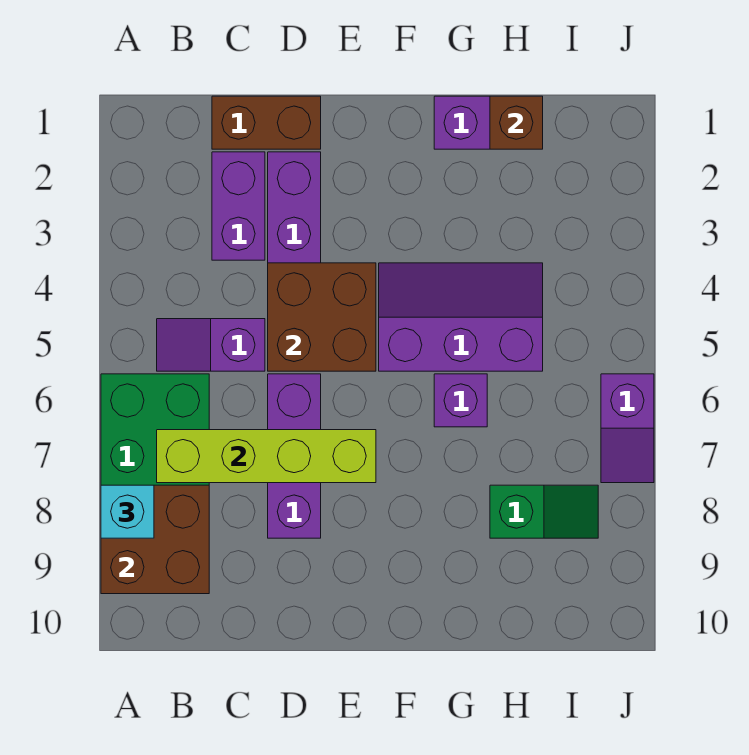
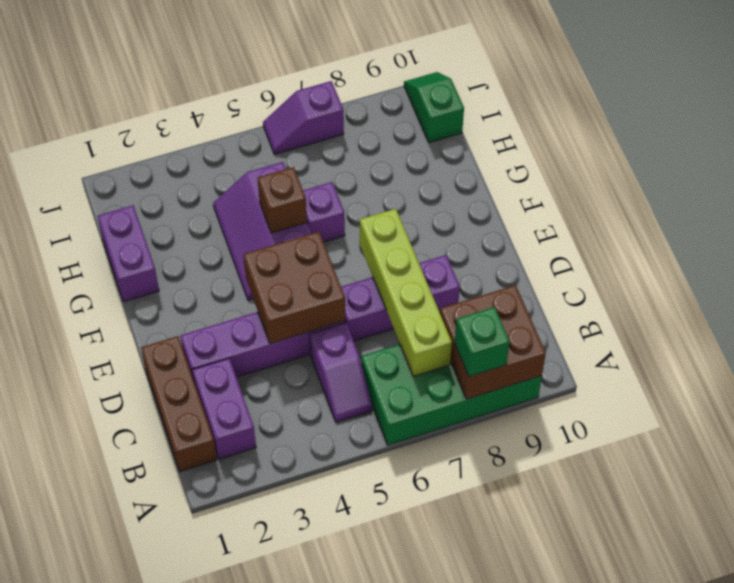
cyan brick A8 level 3 -> green brick A8 level 3
brown brick C1:D1 level 1 -> brown brick B1:D1 level 1
purple brick C2:C3 level 1 -> purple brick B2:C2 level 1
brown brick H1 level 2 -> brown brick G5 level 2
green slope H8:I8 level 1 top H -> green slope I10:J10 level 1 top I
purple slope J6:J7 level 1 top 6 -> purple slope J6:J7 level 1 top 7

